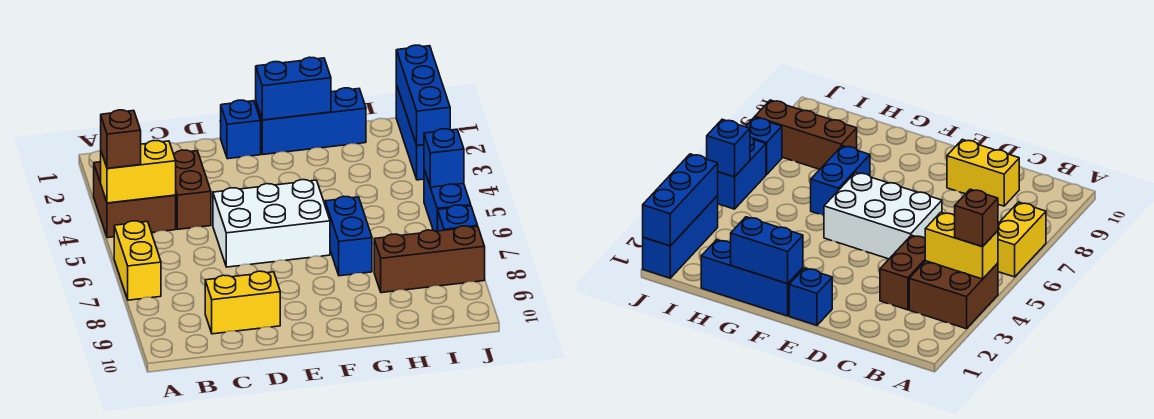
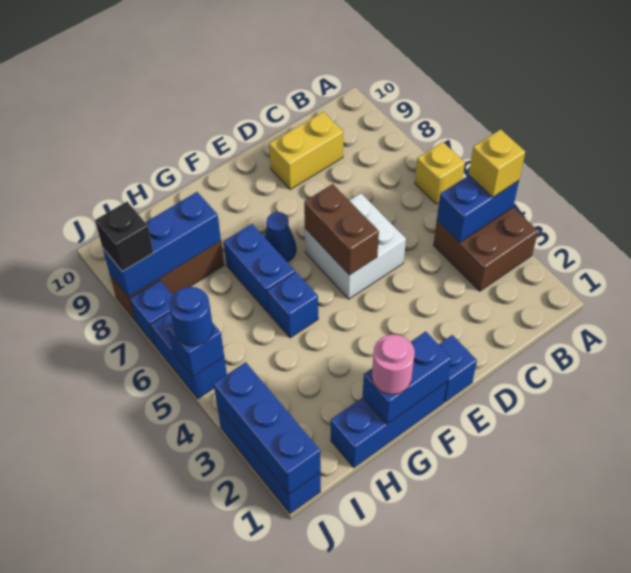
yellow brick A4:B4 level 2 -> blue brick A4:B4 level 2
brown brick A4 level 3 -> yellow brick A4 level 3
yellow brick A6:A7 level 1 -> yellow brick A6 level 1
brown brick C3:C4 level 1 -> brown brick E5:E6 level 2
white brick D5:F6 level 1 -> white brick D5:E6 level 1
none -> blue cone F7 level 1
none -> pink round brick G1 level 3
none -> blue brick G5 level 1
none -> blue brick H8:J8 level 2
none -> blue round brick J5 level 3
none -> black brick J8 level 3

